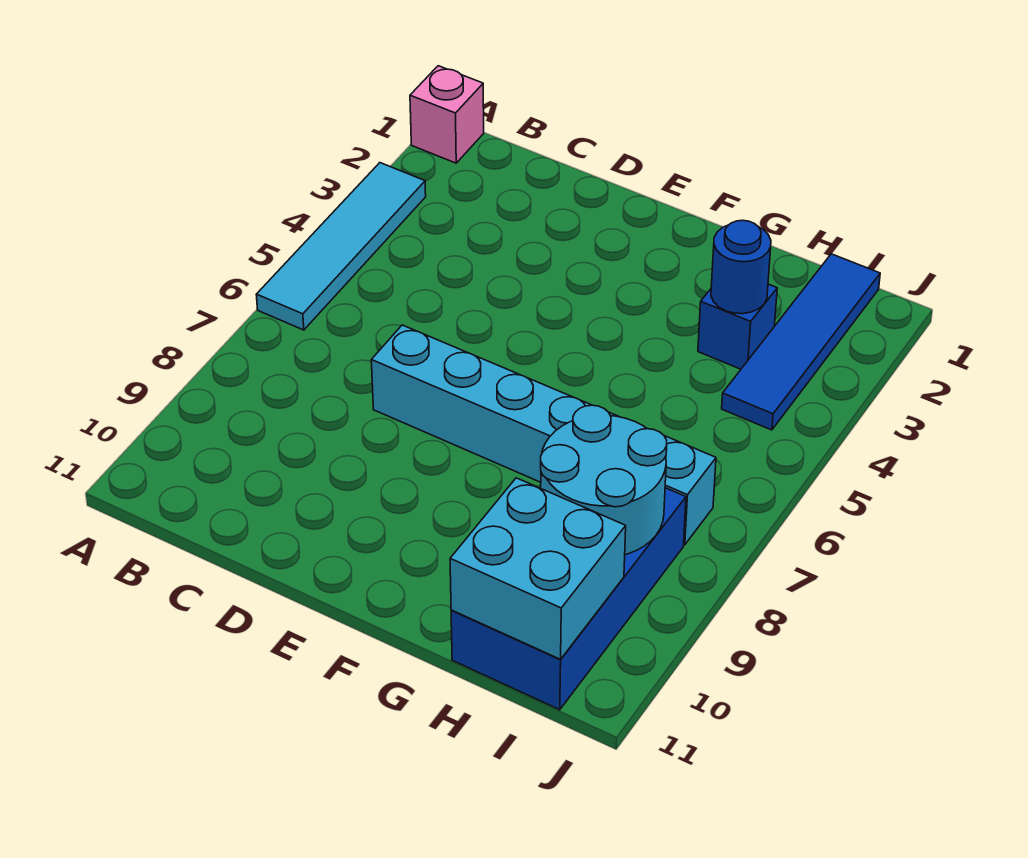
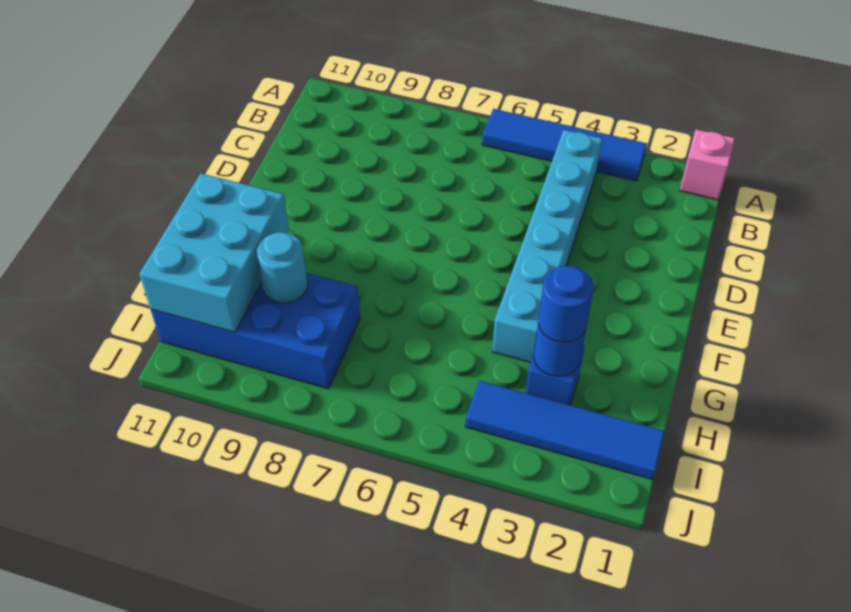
cyan tile A3:A6 level 1 -> blue tile A3:A6 level 1
cyan brick D7:I7 level 1 -> cyan brick B4:G4 level 1
none -> blue round brick H3 level 3
cyan round brick H8:I9 level 2 -> cyan round brick H9 level 2
cyan brick H10:I11 level 2 -> cyan brick G10:I11 level 2

